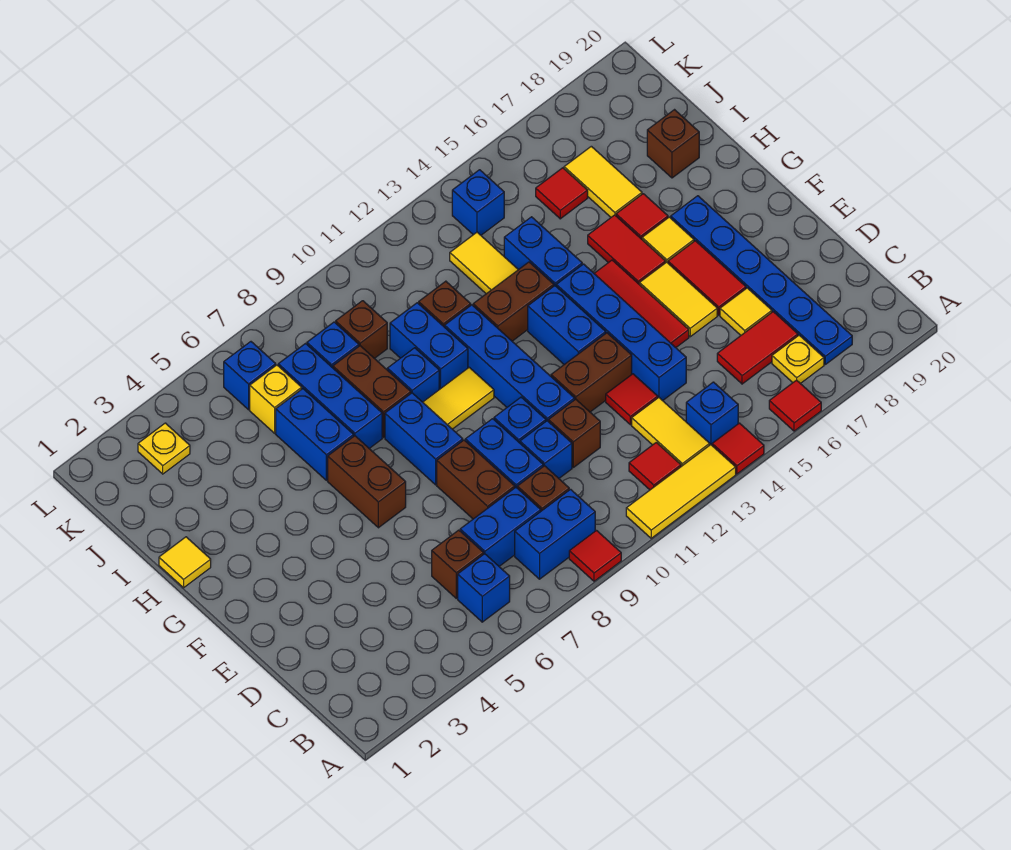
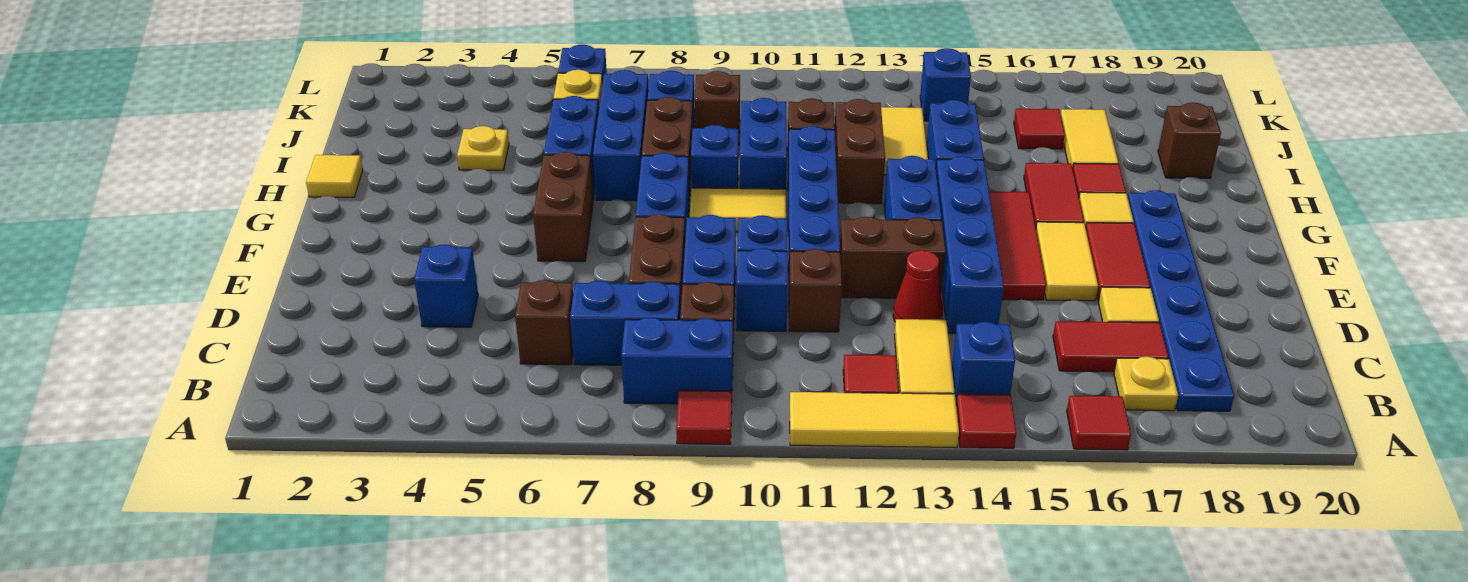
blue brick B6 level 1 -> blue brick D4 level 1
red tile D13 level 1 -> red cone D13 level 1
brown brick H12:H13 level 1 -> brown brick H12:I12 level 1
yellow plate K3 level 1 -> yellow plate I4 level 1

